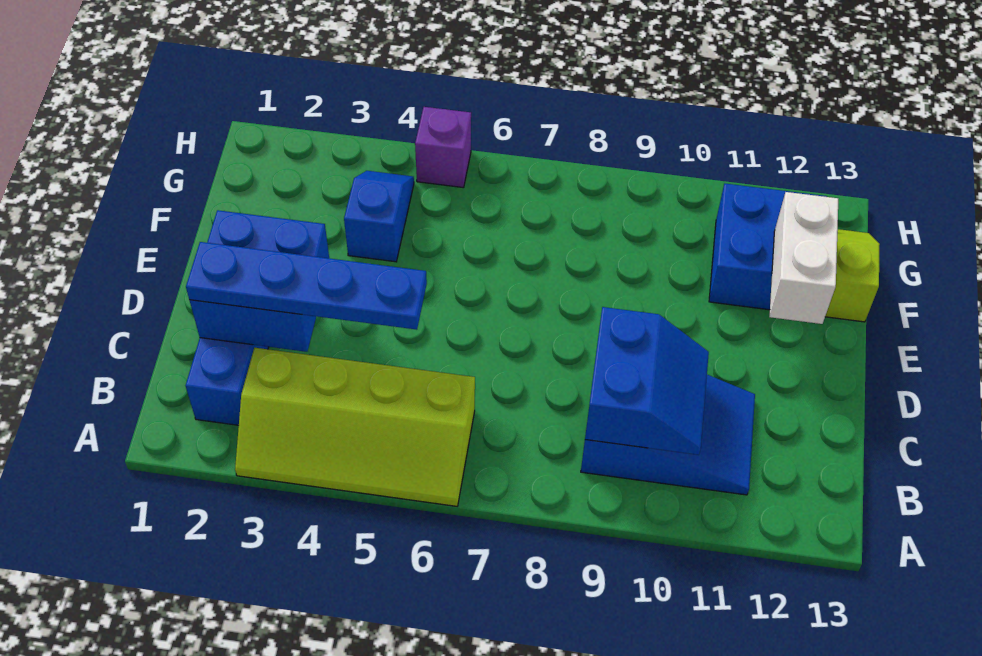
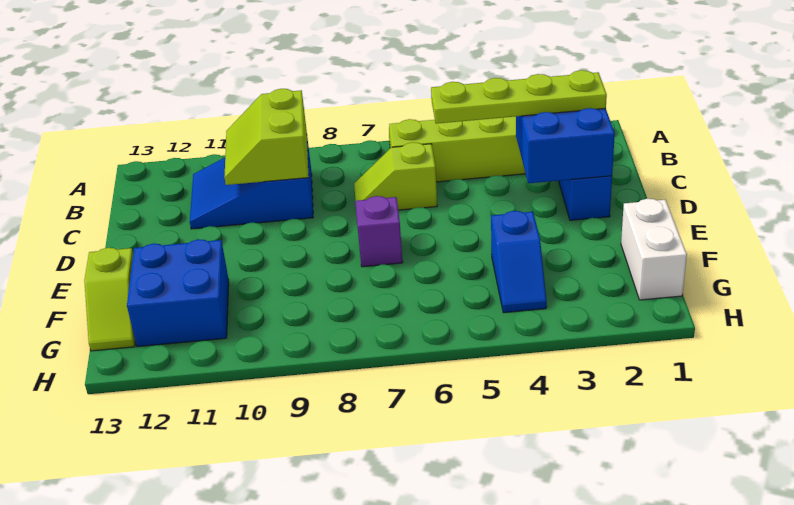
blue slope B9:C10 level 2 top 9 -> lime slope B9:C10 level 2 top 9
blue plate C2:C5 level 3 -> lime plate C2:C5 level 3
none -> lime slope C6:C7 level 1 top 6
white brick E12:F12 level 2 -> white brick F1:G1 level 1
purple brick H5 level 1 -> purple brick E7 level 1

